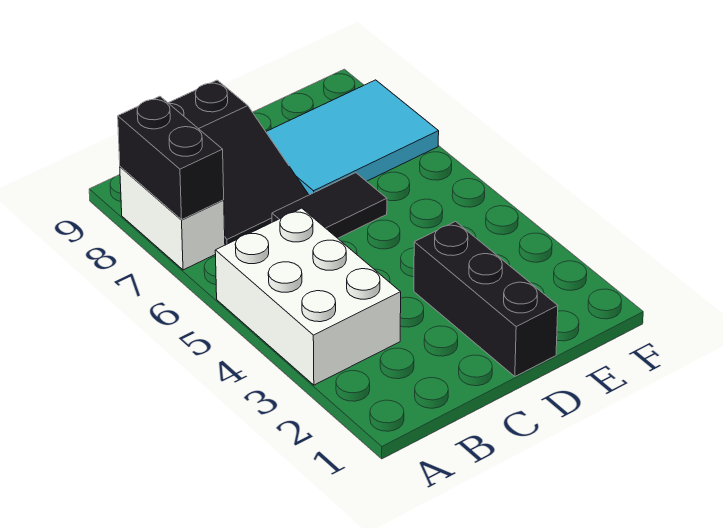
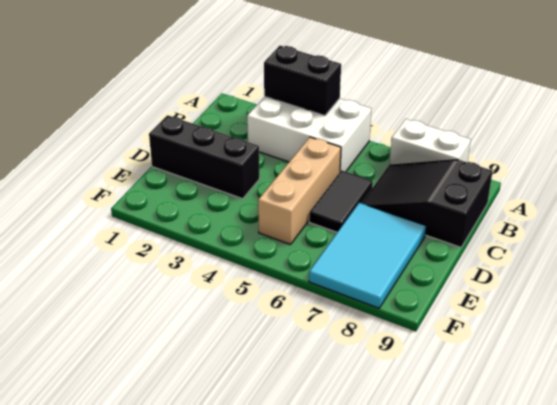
black brick A7:A8 level 2 -> black brick A3:A4 level 2
none -> tan brick C5:E5 level 1

